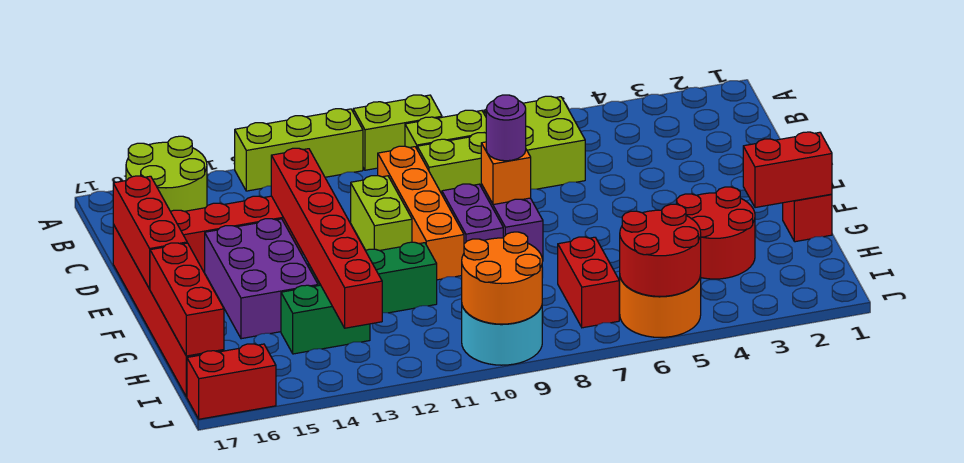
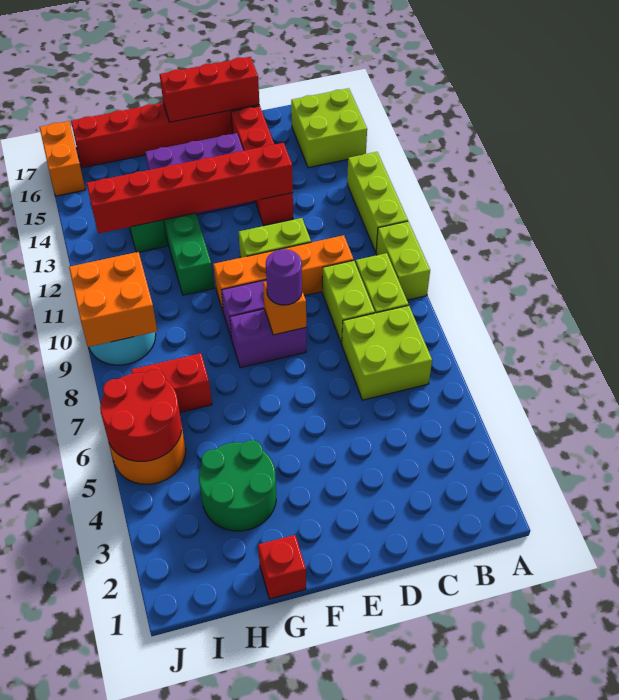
lime round brick A15:B16 level 1 -> lime brick A15:B16 level 1
red brick G1:G2 level 2 -> none
red round brick G3:H4 level 1 -> green round brick G3:H4 level 1
red brick G17:I17 level 2 -> none
orange round brick I9:J10 level 2 -> orange brick I9:J10 level 2
red brick J16:J17 level 1 -> orange brick J16:J17 level 1

